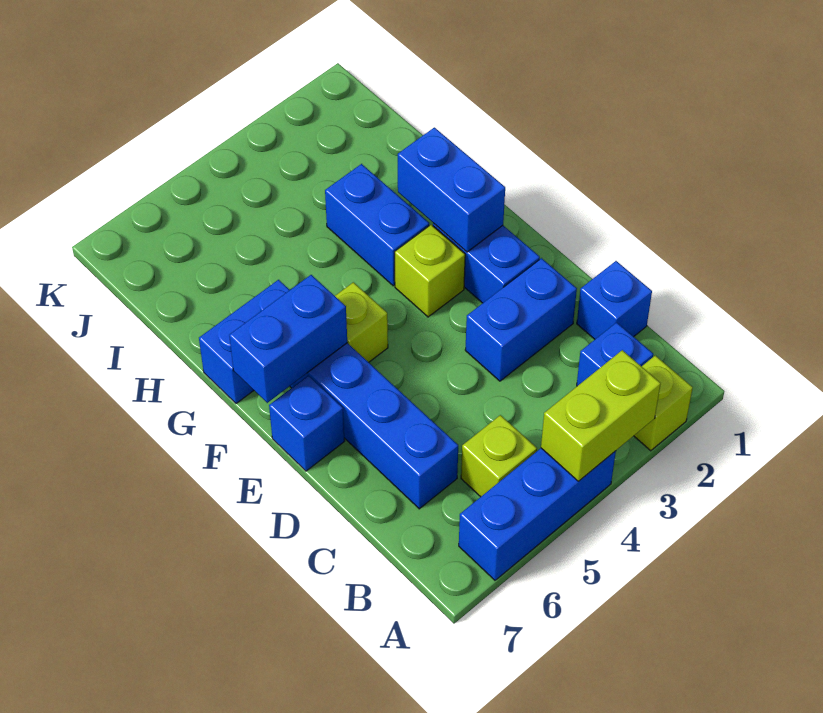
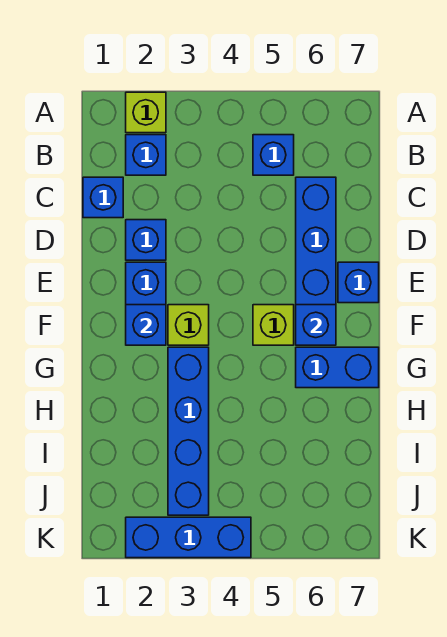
lime brick A3:A4 level 2 -> none
blue brick A4:A6 level 1 -> blue brick K2:K4 level 1
lime brick B5 level 1 -> blue brick B5 level 1
blue brick D2:D3 level 1 -> blue brick D2 level 1
blue brick F2:G2 level 2 -> blue brick F2 level 2
blue brick F6:F7 level 2 -> blue brick F6 level 2
blue brick G3:H3 level 1 -> blue brick G3:J3 level 1

